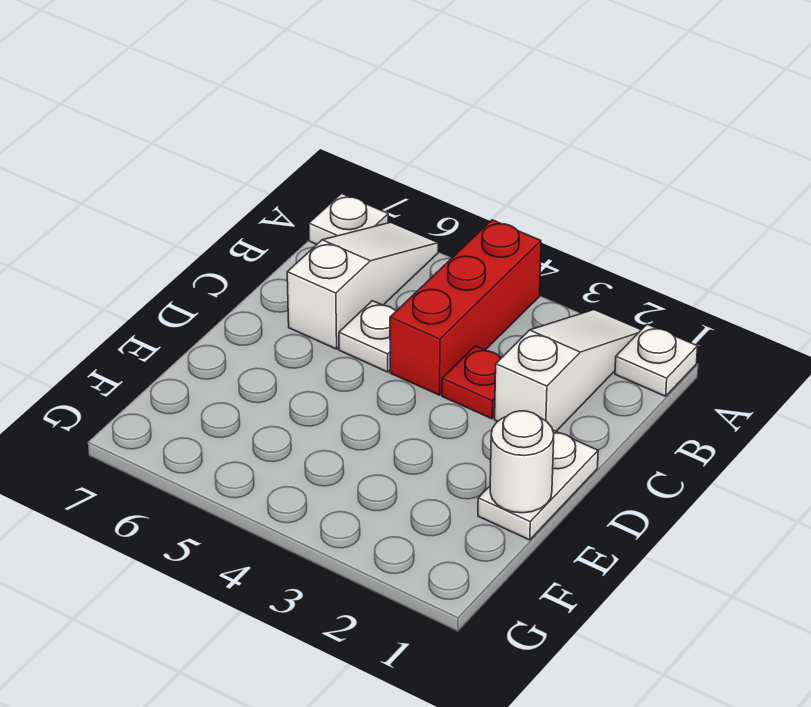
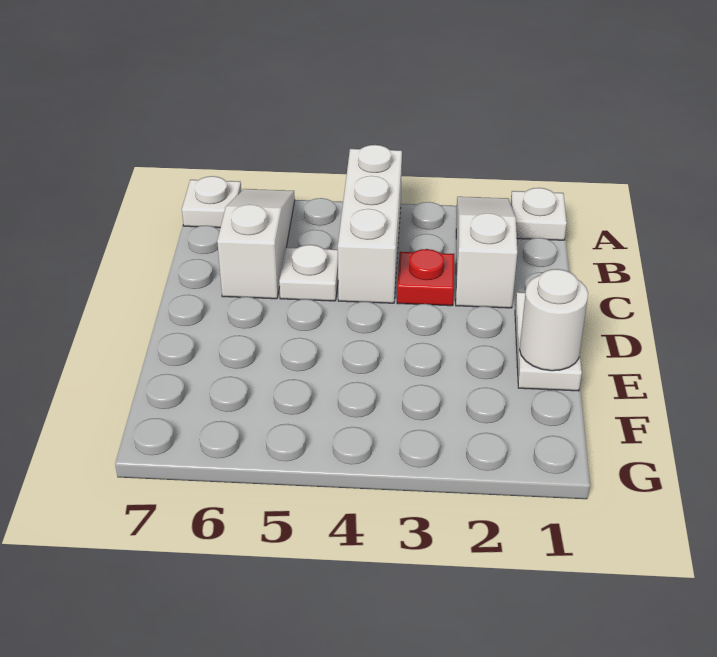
red brick A4:C4 level 1 -> white brick A4:C4 level 1

